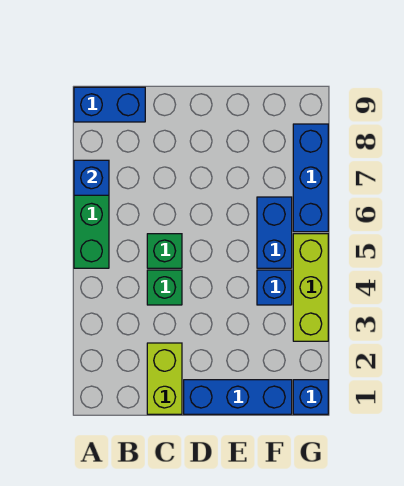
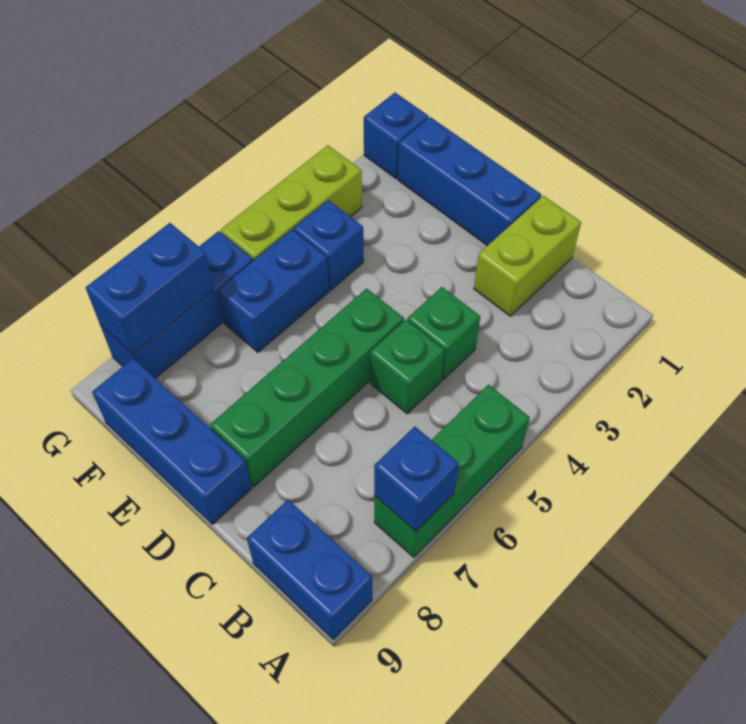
none -> green brick D5:D8 level 1
none -> blue brick D9:F9 level 1
none -> blue brick G7:G8 level 2

